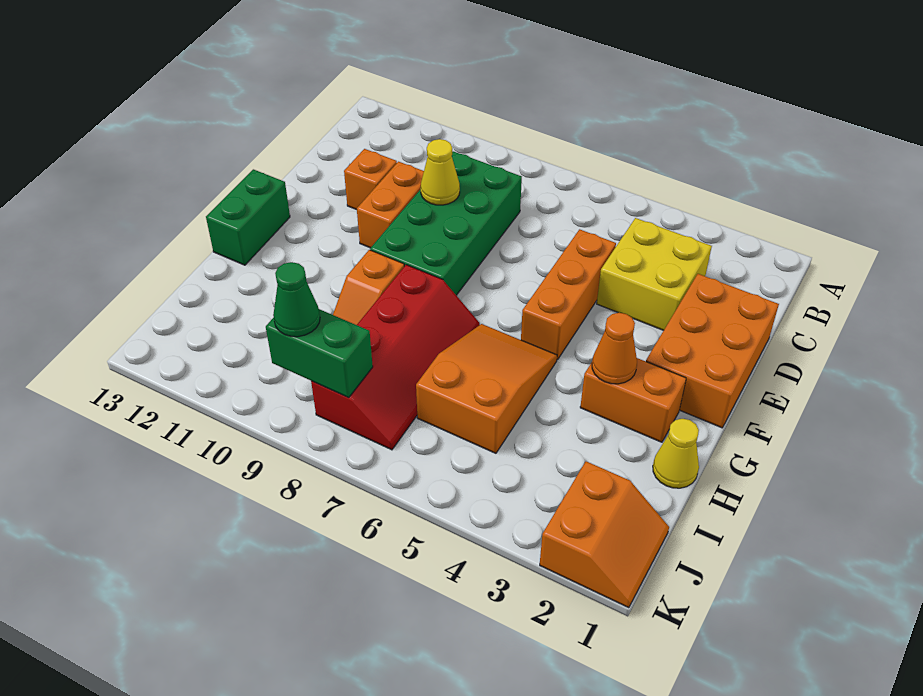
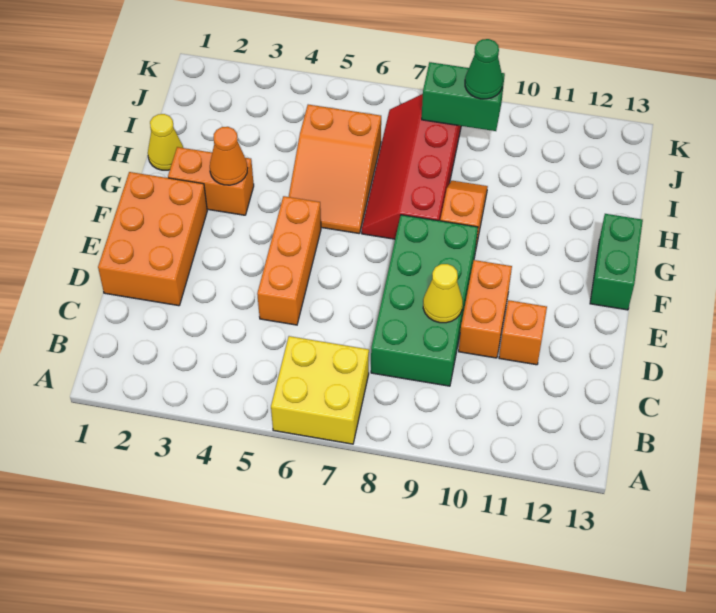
yellow brick C3:D4 level 1 -> yellow brick A6:B7 level 1
orange slope J1:K2 level 1 top 2 -> none

